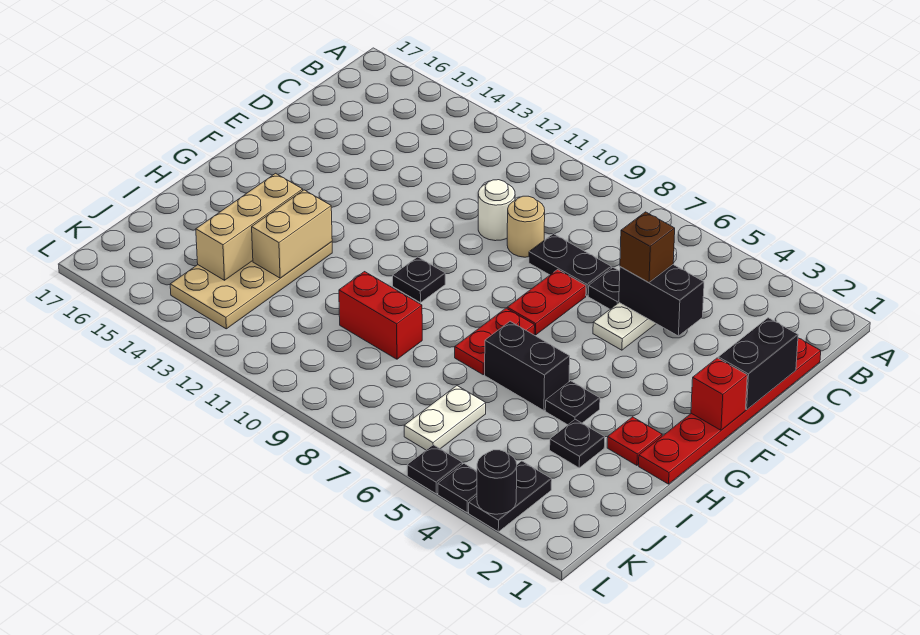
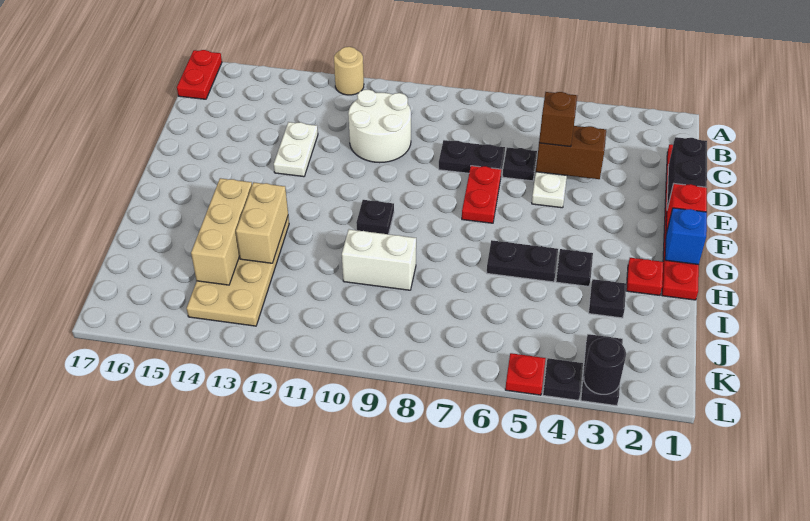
black brick D4:D5 level 2 -> brown brick D4:D5 level 2
tan round brick D9 level 1 -> tan round brick A12 level 1
white round brick D10 level 1 -> white round brick C10:D11 level 1
none -> blue brick G1 level 2
red plate G7:H7 level 1 -> red plate A17:B17 level 1
black brick H5:H6 level 1 -> black plate H5:H6 level 1
red brick I9:I10 level 1 -> white brick I9:I10 level 1
white plate J6:K6 level 1 -> white plate D13:E13 level 1
black plate L5 level 1 -> red plate L5 level 1

